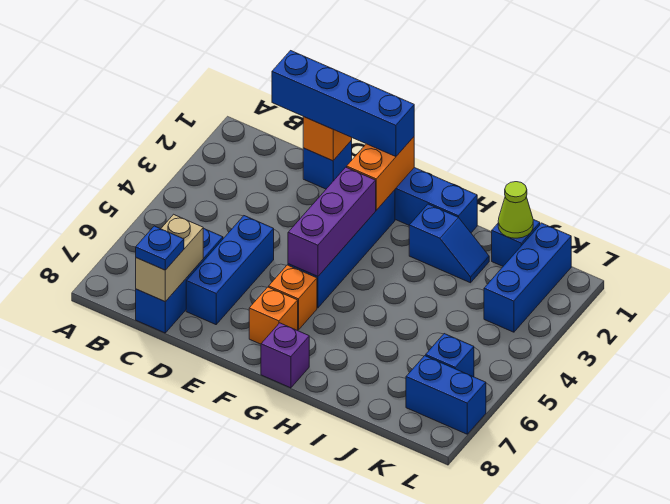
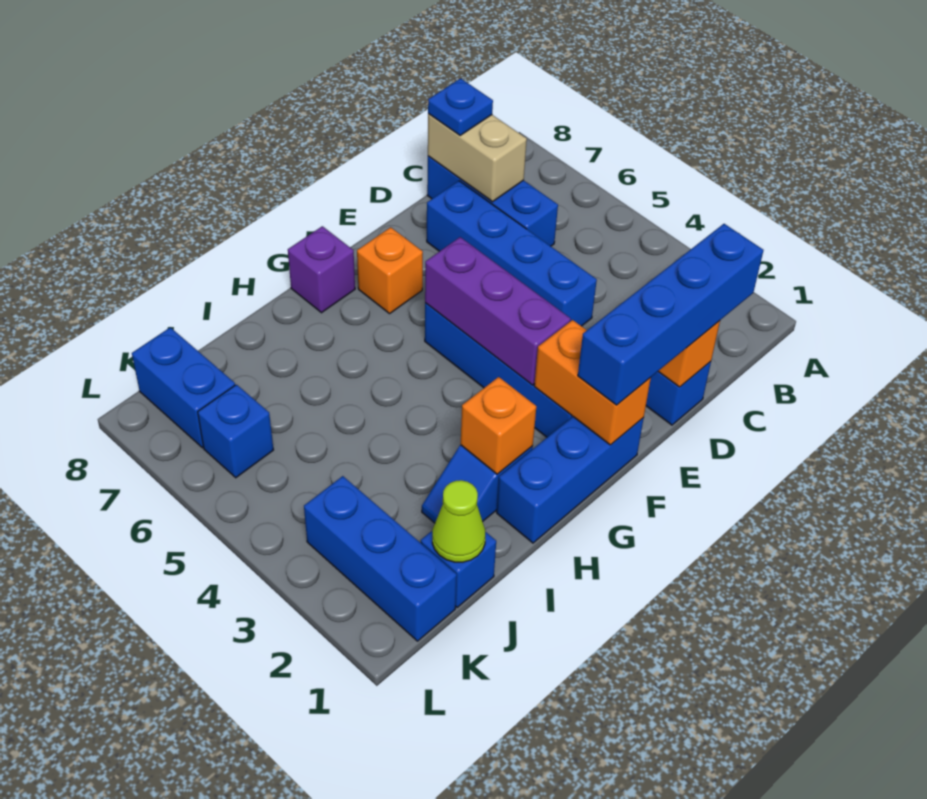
blue brick D5:D7 level 1 -> blue brick D4:D7 level 1
orange brick F6 level 1 -> orange brick H2 level 2
blue brick K7:L7 level 1 -> blue brick K7:K8 level 1

